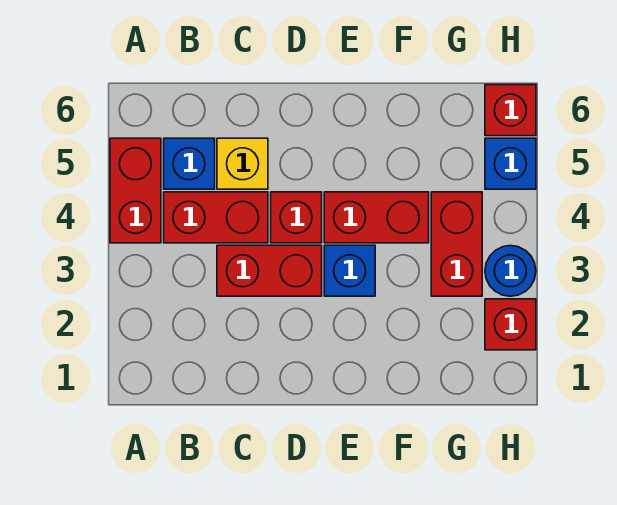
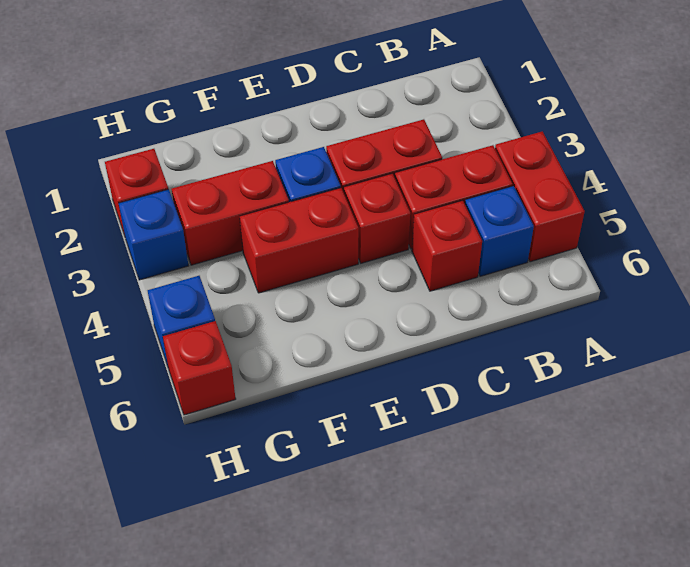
yellow brick C5 level 1 -> red brick C5 level 1
red brick G3:G4 level 1 -> red brick F3:G3 level 1
blue round brick H3 level 1 -> blue brick H3 level 1

